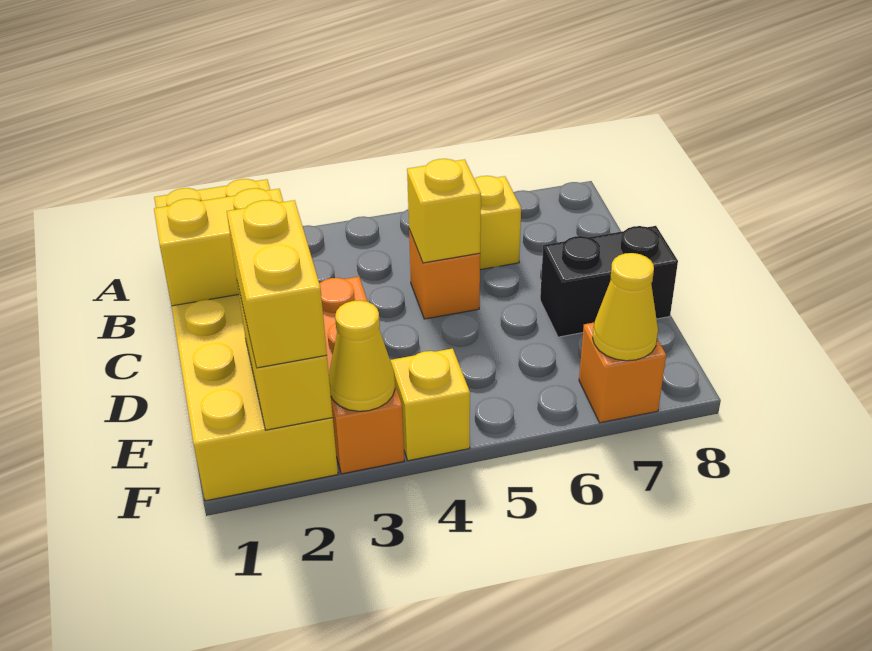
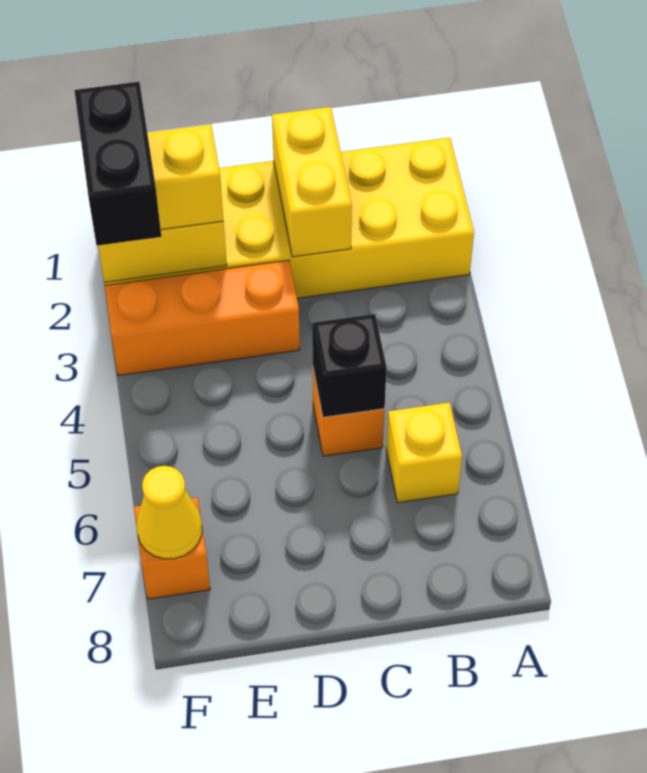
yellow brick C5 level 2 -> black brick C5 level 2
black brick D7:D8 level 1 -> black brick F2:F3 level 4
yellow cone F3 level 2 -> none
yellow brick F4 level 1 -> none

